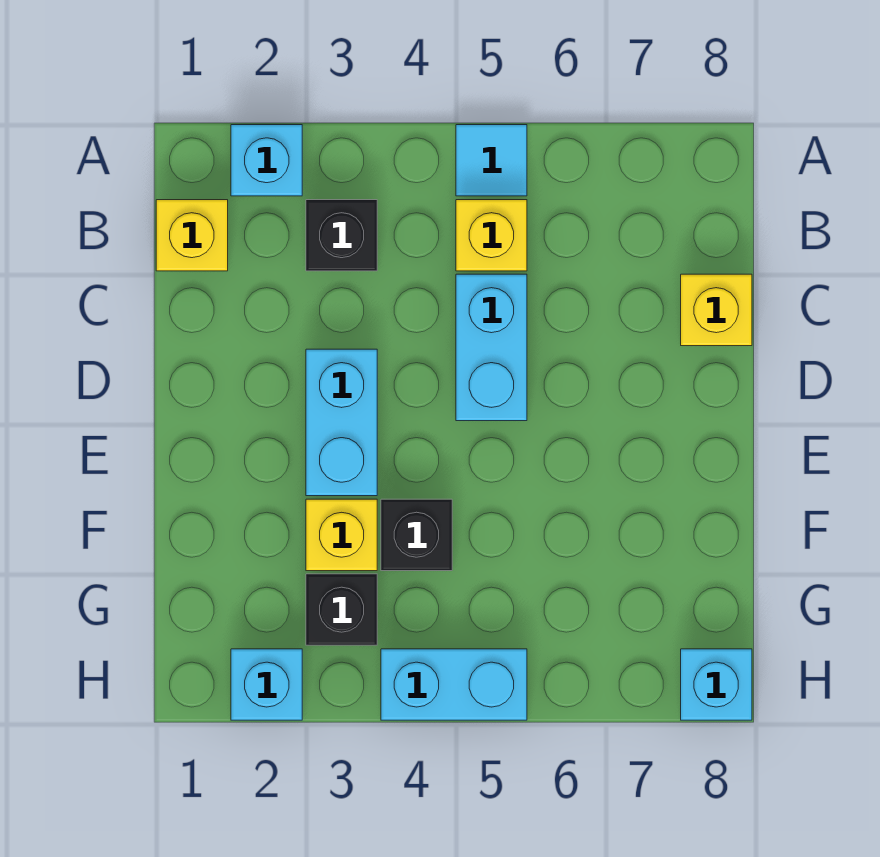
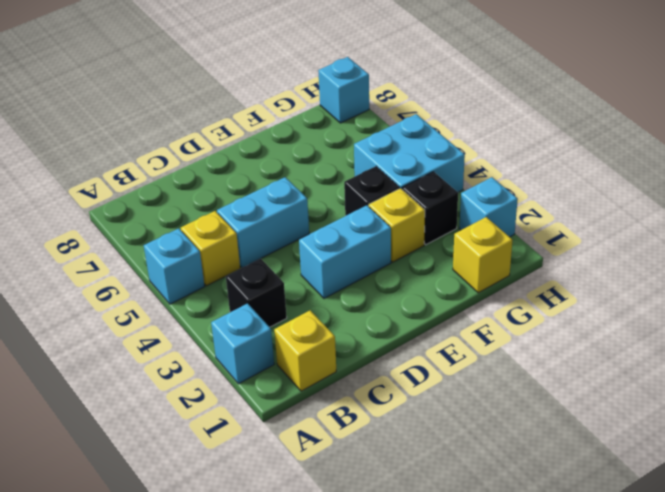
cyan tile A5 level 1 -> cyan brick A5 level 1
yellow brick C8 level 1 -> yellow brick G1 level 1
cyan brick H4:H5 level 1 -> cyan brick G4:H5 level 1

